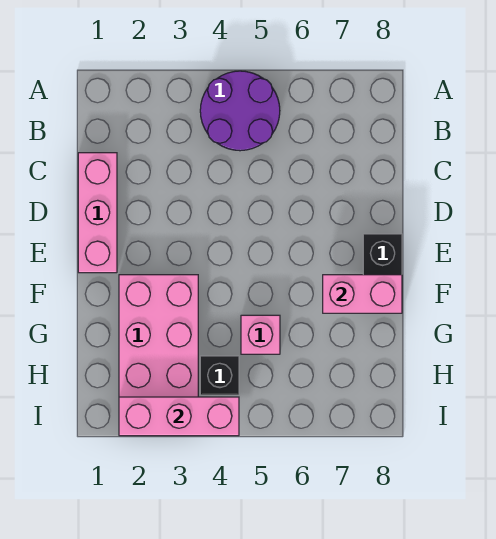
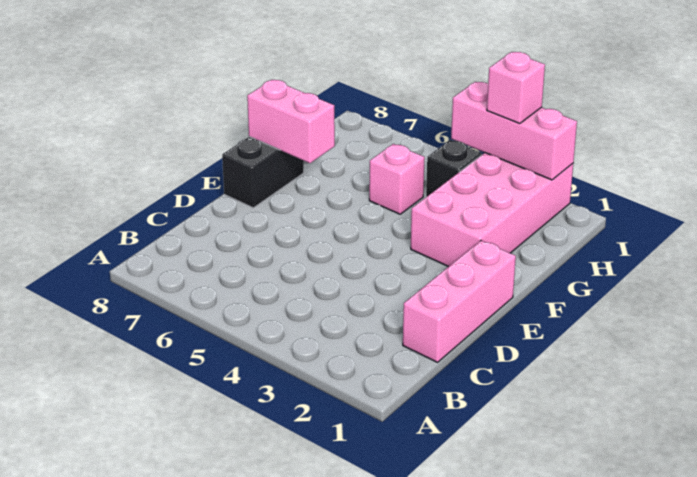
purple round brick A4:B5 level 1 -> none
none -> pink brick I3 level 3

